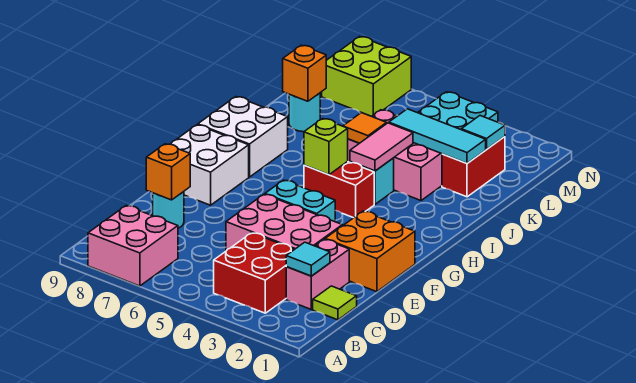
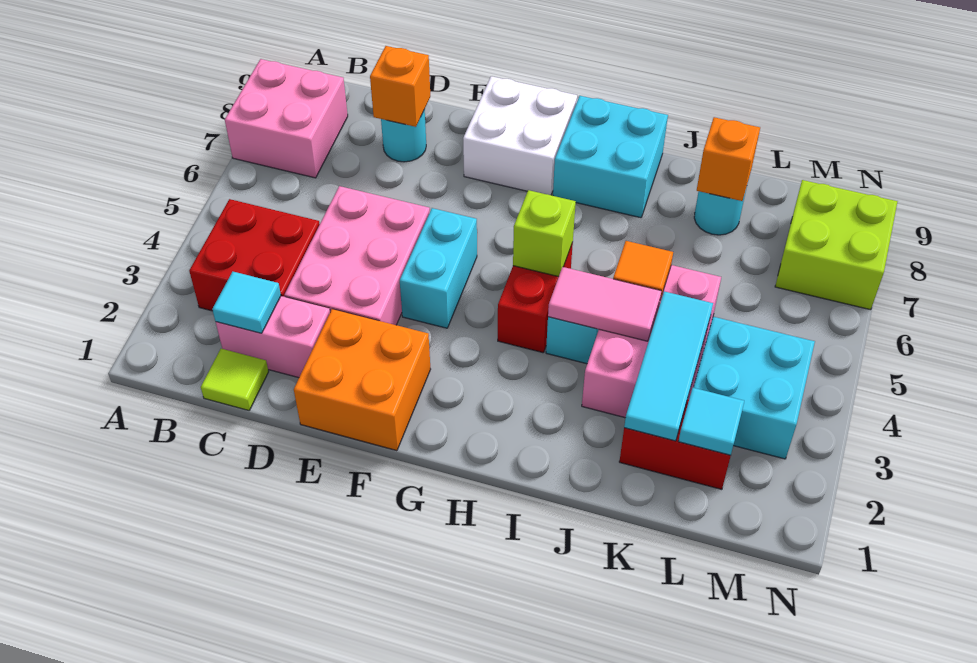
white brick H8:I9 level 1 -> cyan brick H8:I9 level 1

